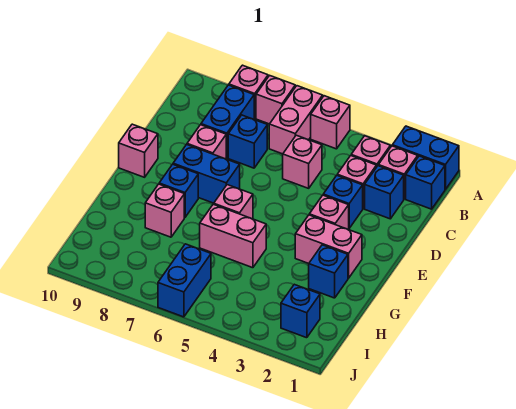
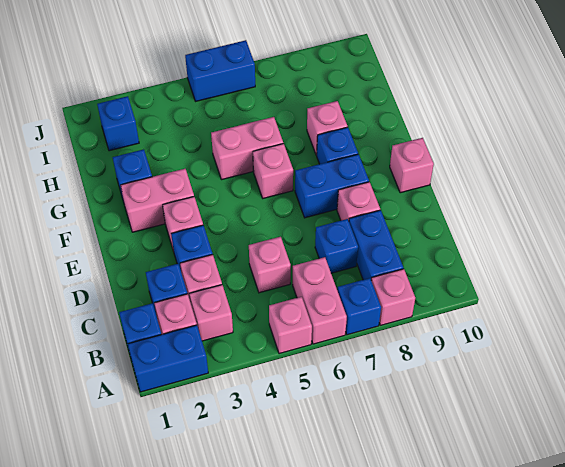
pink brick A7 level 1 -> blue brick A7 level 1
blue brick I6:J6 level 1 -> blue brick J5:J6 level 1

